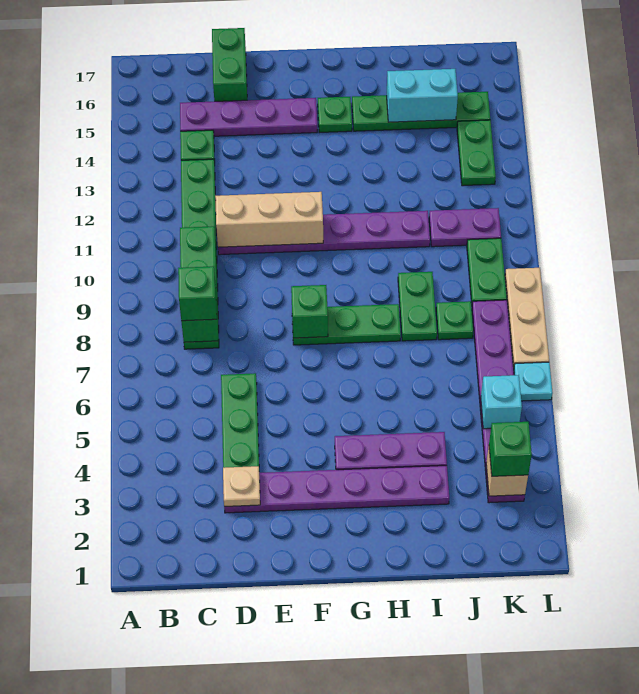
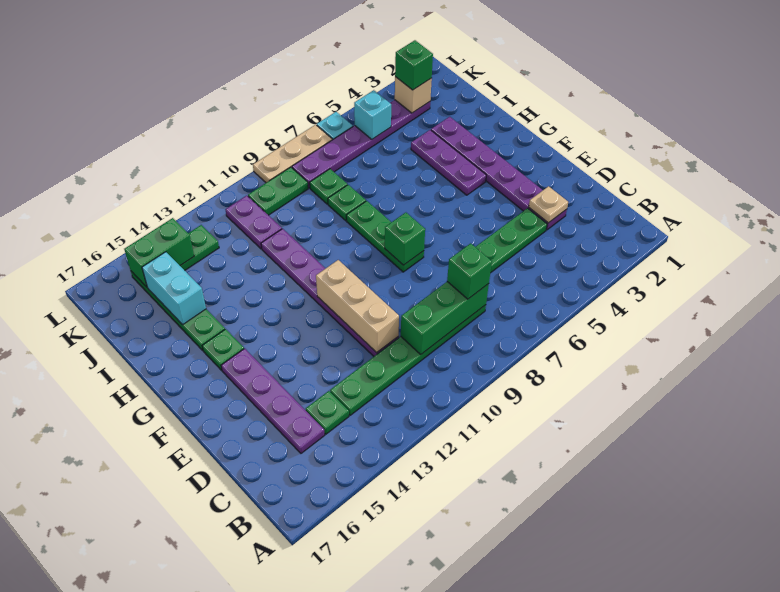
green brick D16:D17 level 1 -> green brick K14:K15 level 2
green plate I8:I9 level 1 -> green plate I8 level 1

